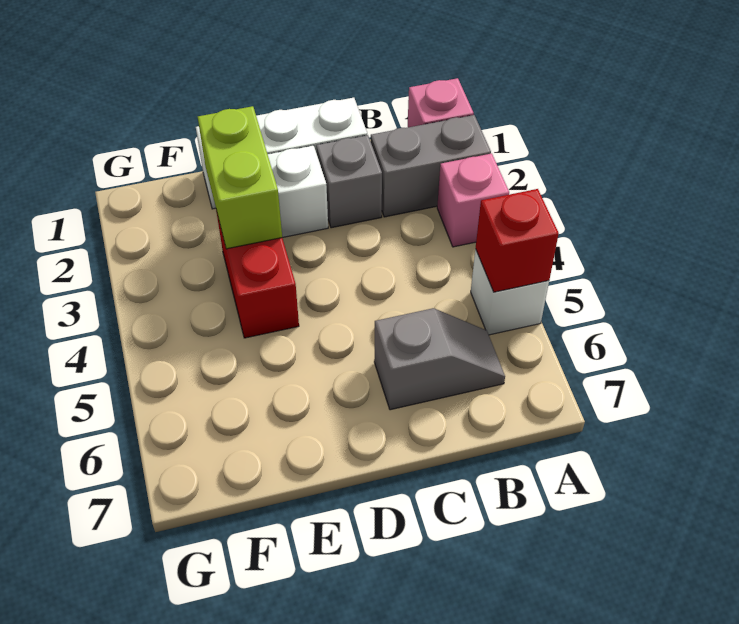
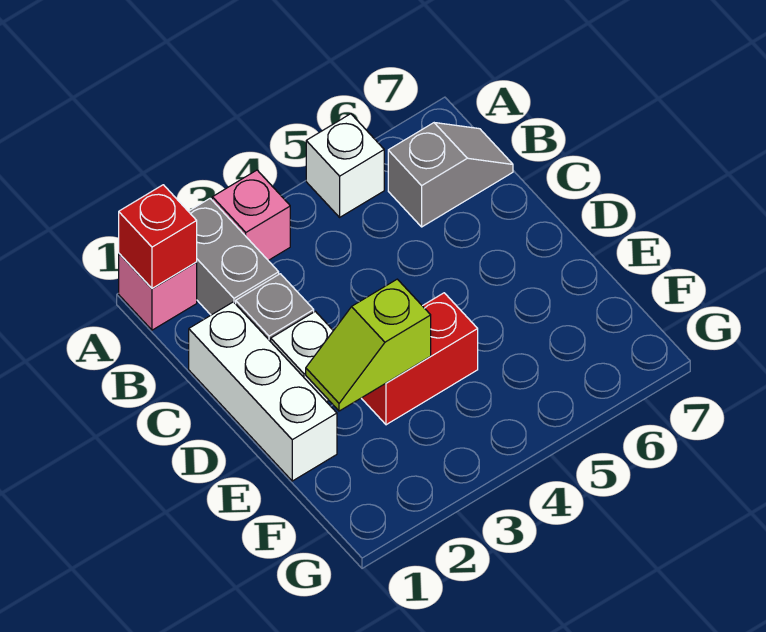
red brick A5 level 2 -> red brick A1 level 2
grey slope B6:C6 level 1 top C -> grey slope B6:B7 level 1 top 6
lime brick E2:E3 level 2 -> lime slope E2:E3 level 2 top 3

